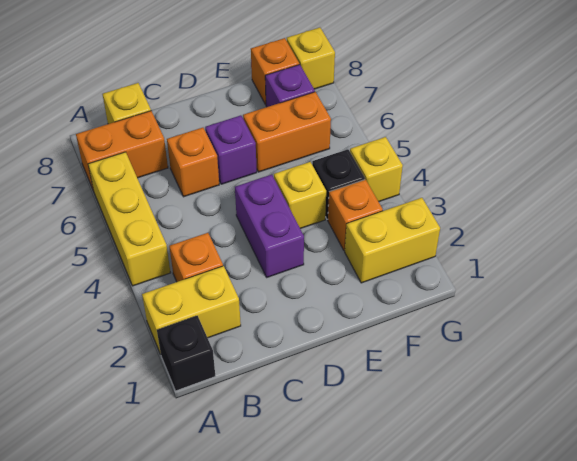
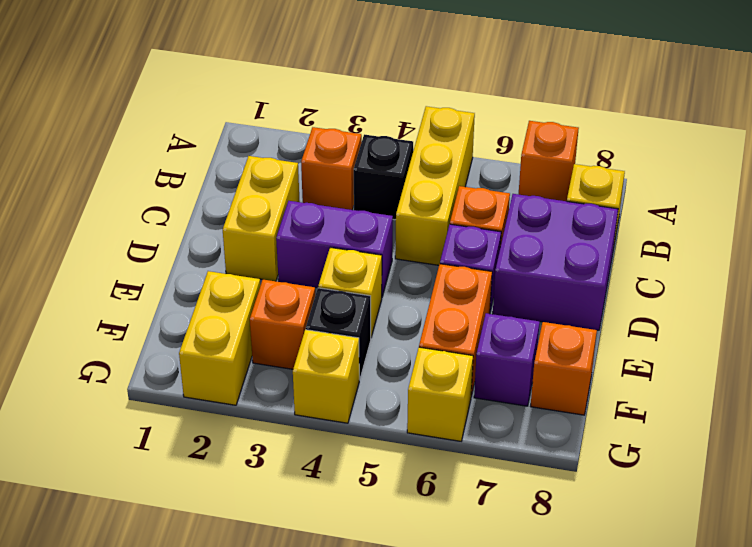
black brick A1 level 1 -> black brick B4 level 1
yellow brick A2:B2 level 1 -> yellow brick C2:D2 level 1
yellow brick A4:A6 level 1 -> yellow brick A5:C5 level 1
orange brick A7:B7 level 1 -> orange brick A7 level 1
none -> purple brick C7:D8 level 1
yellow brick G8 level 1 -> yellow brick G6 level 1

